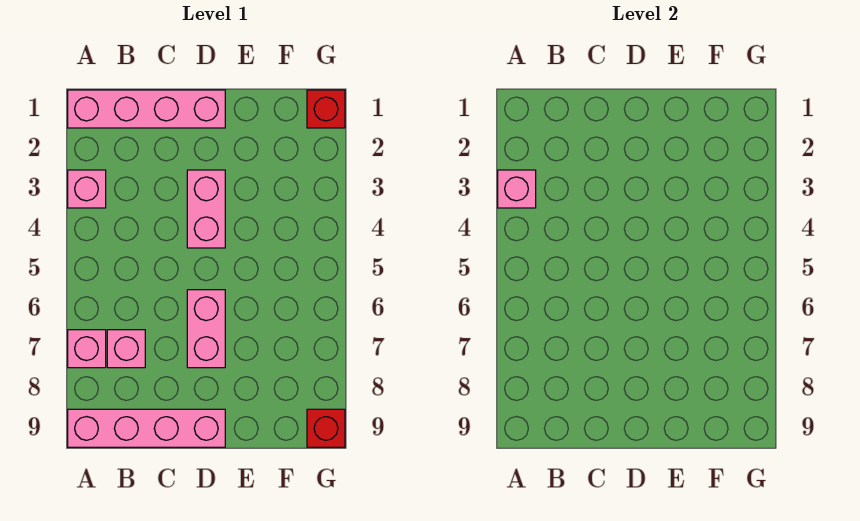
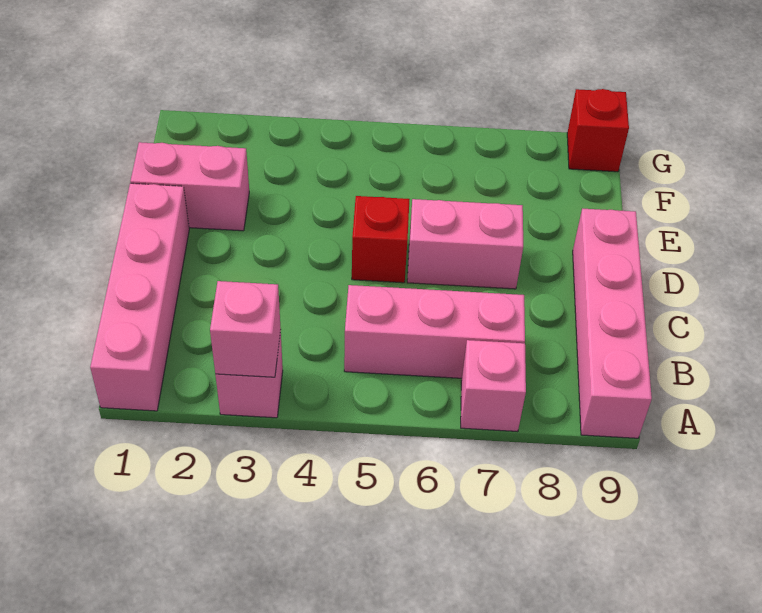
pink brick B7 level 1 -> pink brick B5:B7 level 1
pink brick D3:D4 level 1 -> pink brick E1:E2 level 1
red brick G1 level 1 -> red brick D5 level 1

